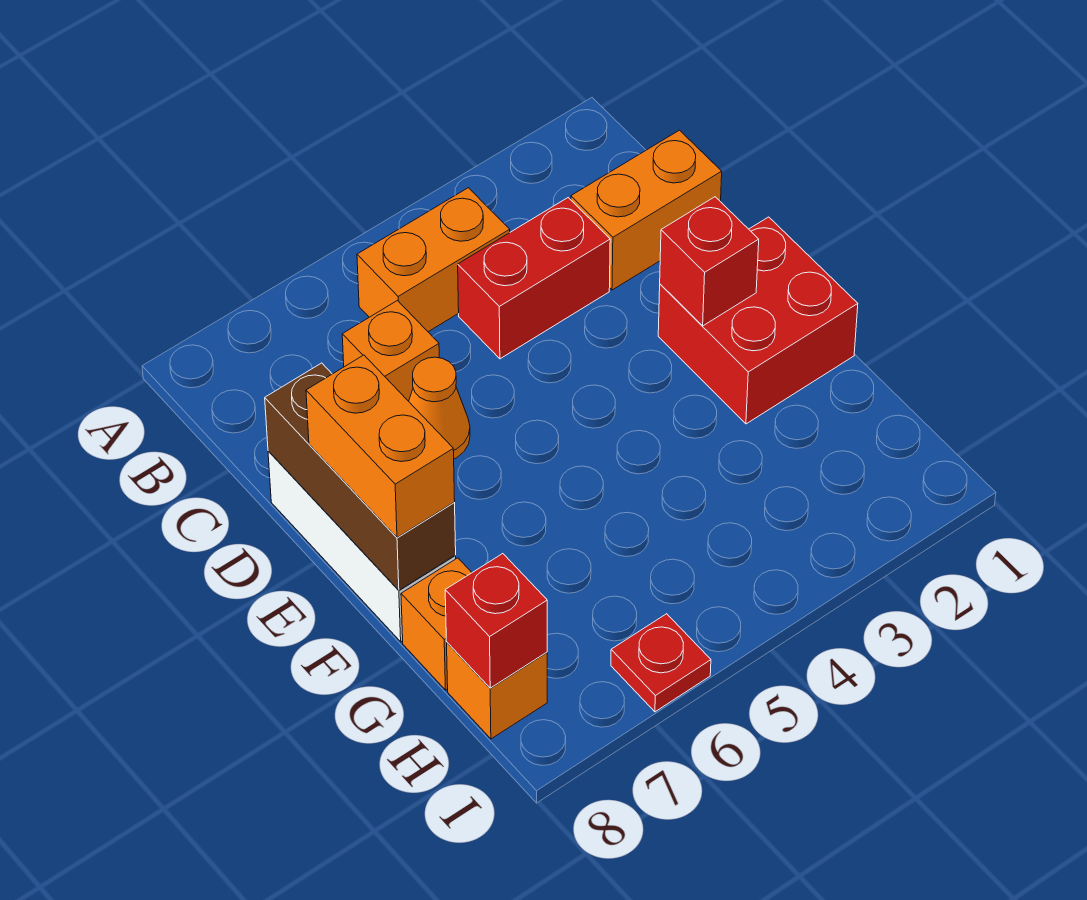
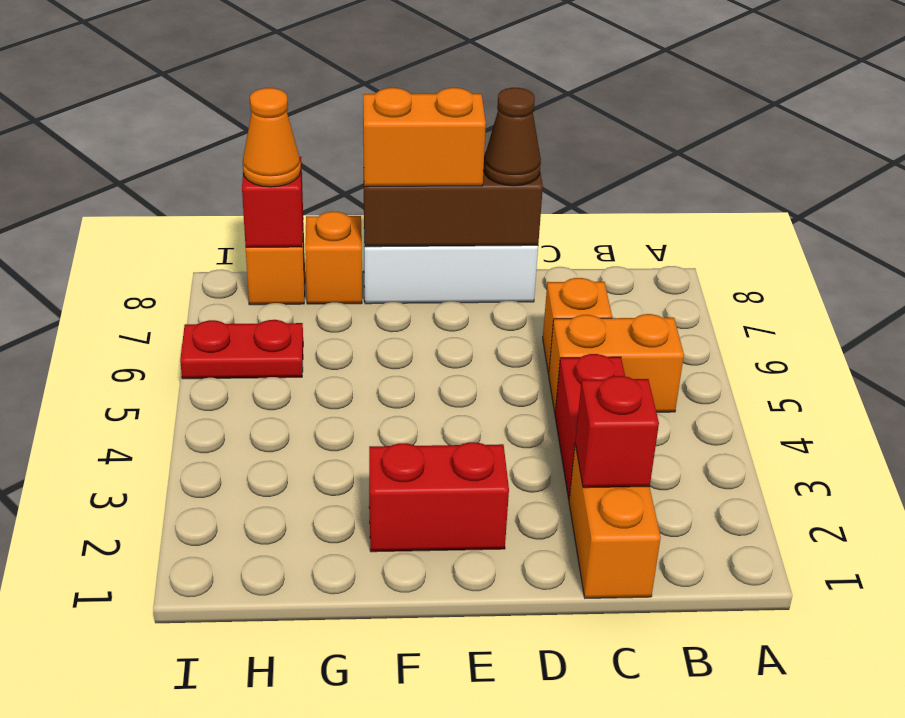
orange brick B4:B5 level 1 -> orange brick B5:C5 level 1
orange cone D6 level 1 -> orange cone H8 level 3
none -> brown cone D8 level 3
red brick E1:F2 level 1 -> red brick E2:F2 level 1
red brick E2 level 2 -> red brick C2 level 2
red plate I6 level 1 -> red plate H6:I6 level 1

